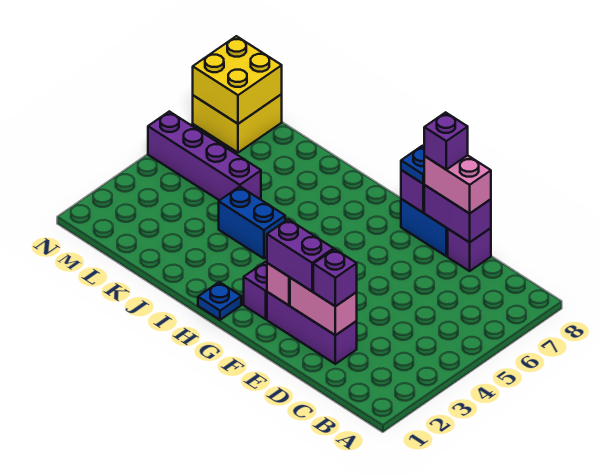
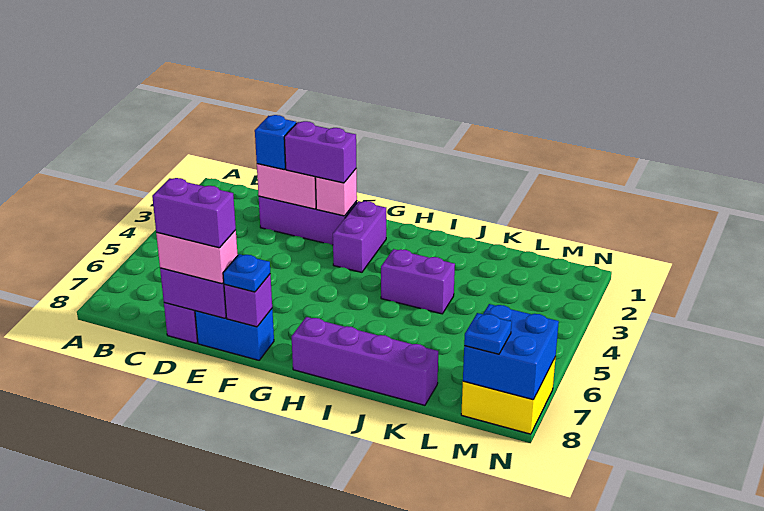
purple brick D2 level 3 -> blue brick D2 level 3
purple brick E8 level 4 -> purple brick D8:E8 level 4
blue plate H1 level 1 -> blue plate M8 level 3
blue brick I4:J4 level 1 -> purple brick I4:J4 level 1
purple brick K5:N5 level 1 -> purple brick H8:K8 level 1
yellow brick M7:N8 level 2 -> blue brick M7:N8 level 2

